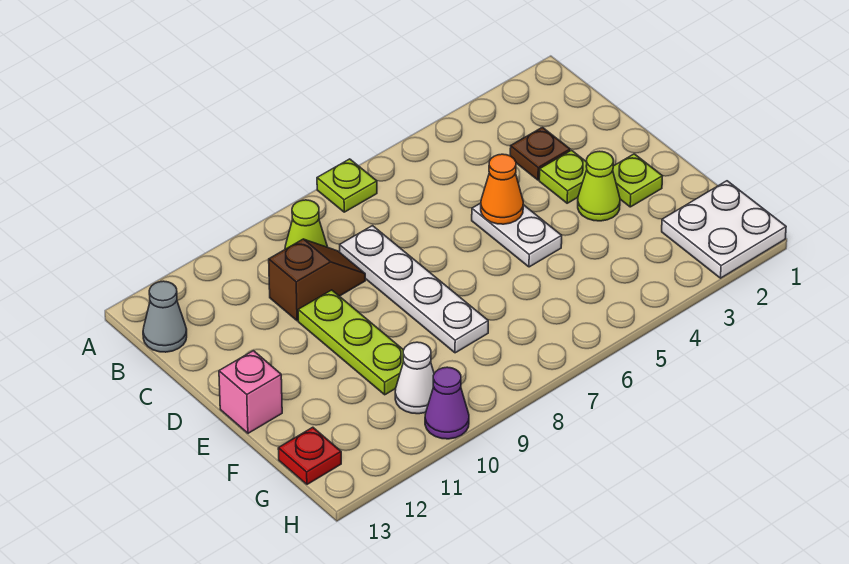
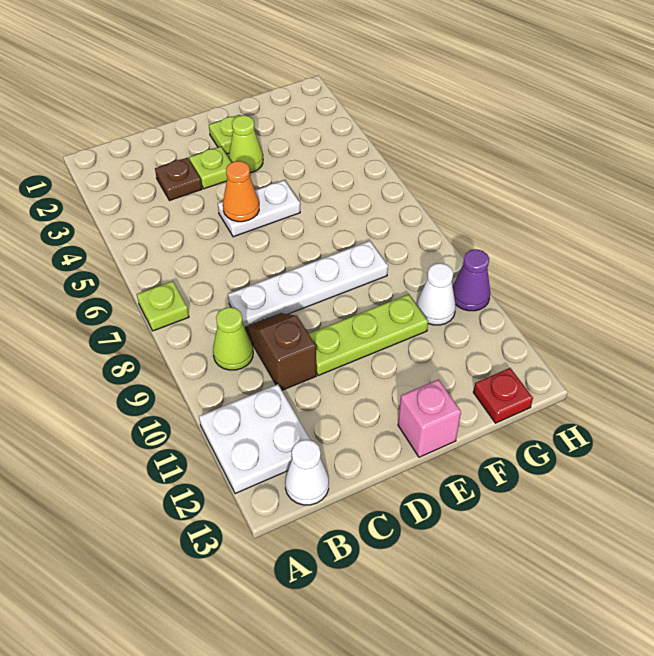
grey cone B13 level 1 -> white cone B13 level 1
white plate G1:H2 level 1 -> white plate A11:B12 level 1

